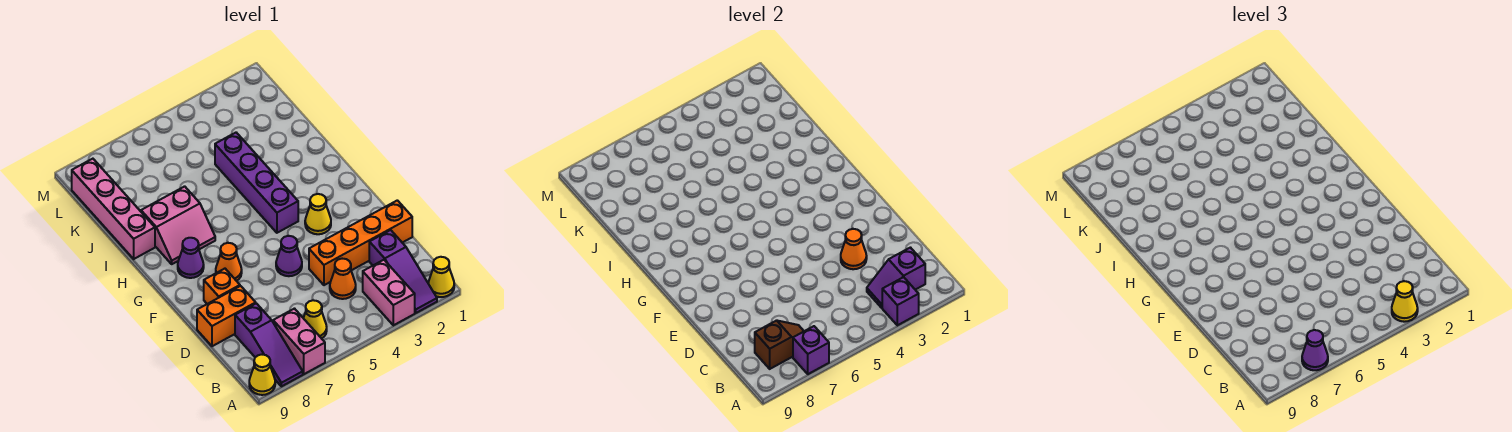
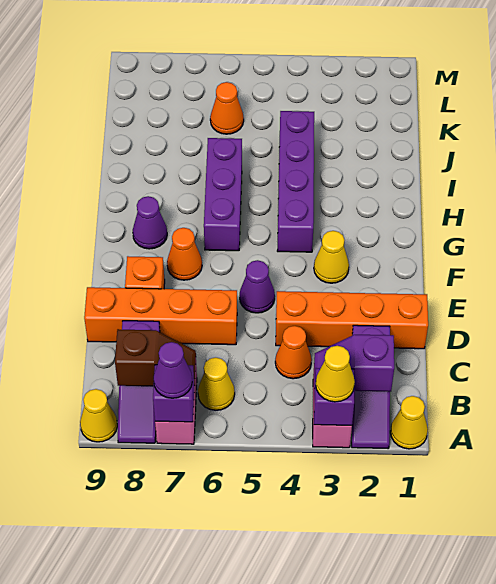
orange cone D3 level 2 -> orange cone K6 level 1
orange brick D8:D9 level 1 -> orange brick D6:D9 level 1
none -> purple brick G6:I6 level 1
pink slope H7:I8 level 1 top I -> none
pink brick I9:L9 level 1 -> none

